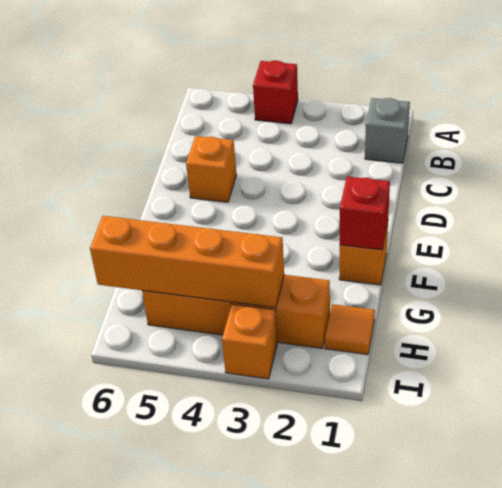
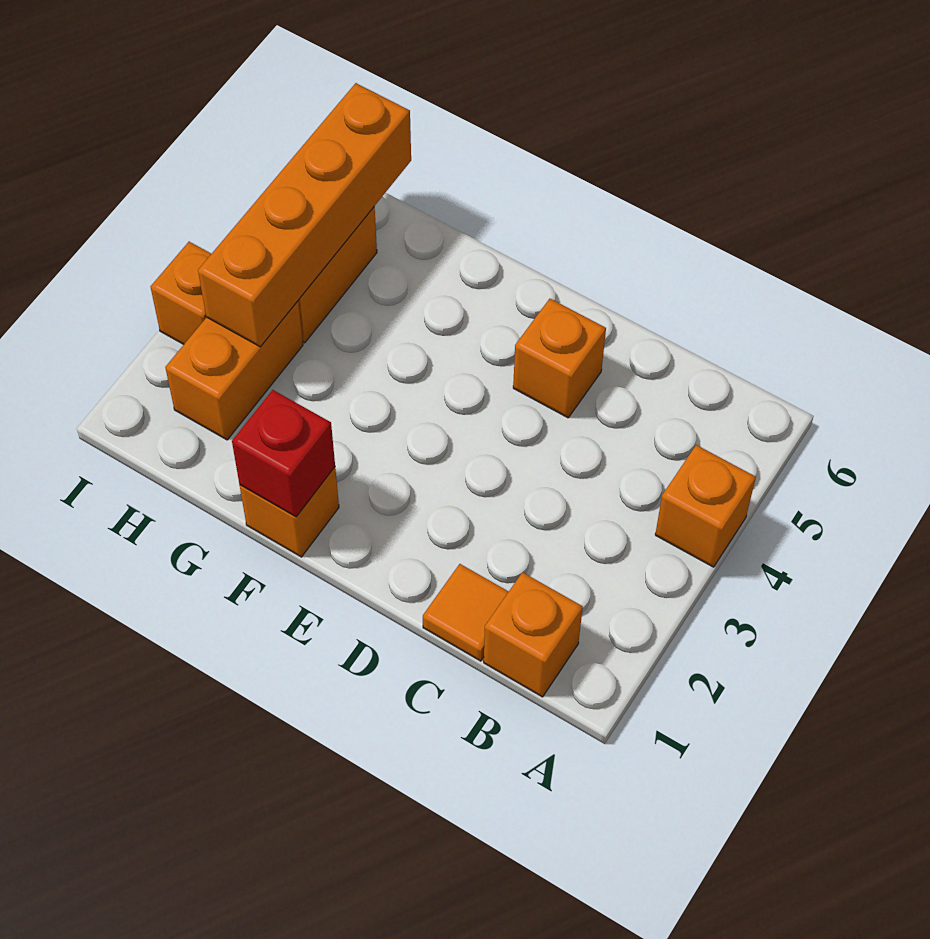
red brick A4 level 1 -> orange brick A4 level 1
grey brick B1 level 1 -> orange brick B1 level 1
orange tile H1 level 1 -> orange tile C1 level 1

